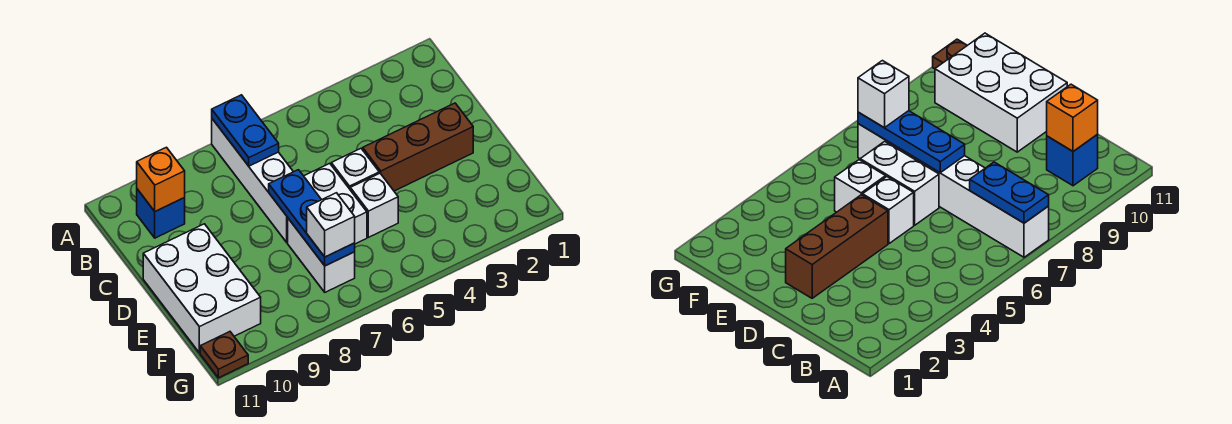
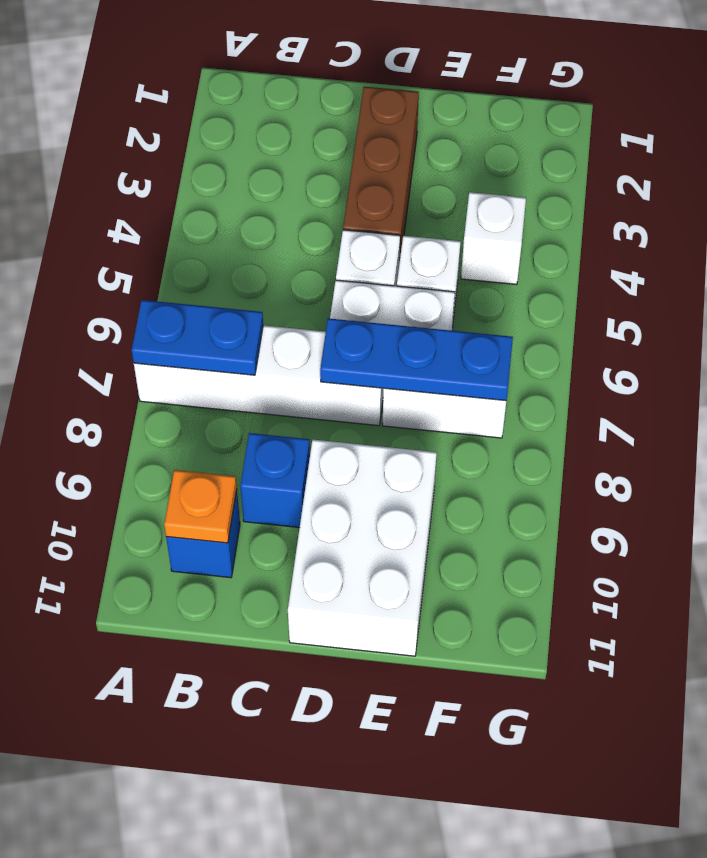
orange brick B10 level 2 -> orange plate B10 level 2
none -> blue brick C9 level 1
white brick D10:F11 level 1 -> white brick D9:E11 level 1
white brick F7 level 3 -> white brick F4 level 1
brown plate G11 level 1 -> none

